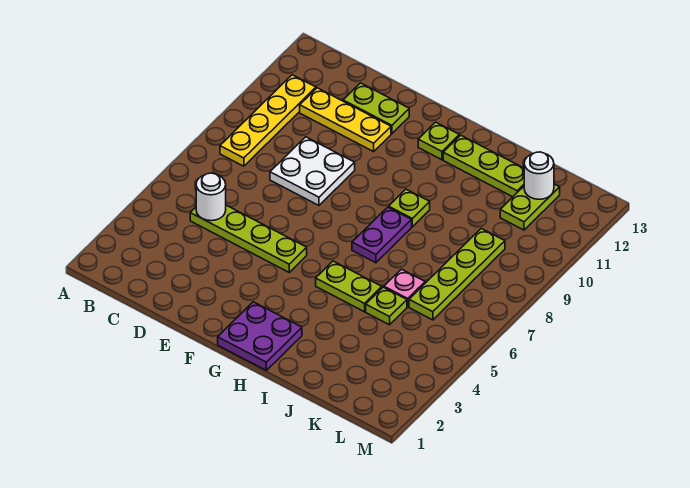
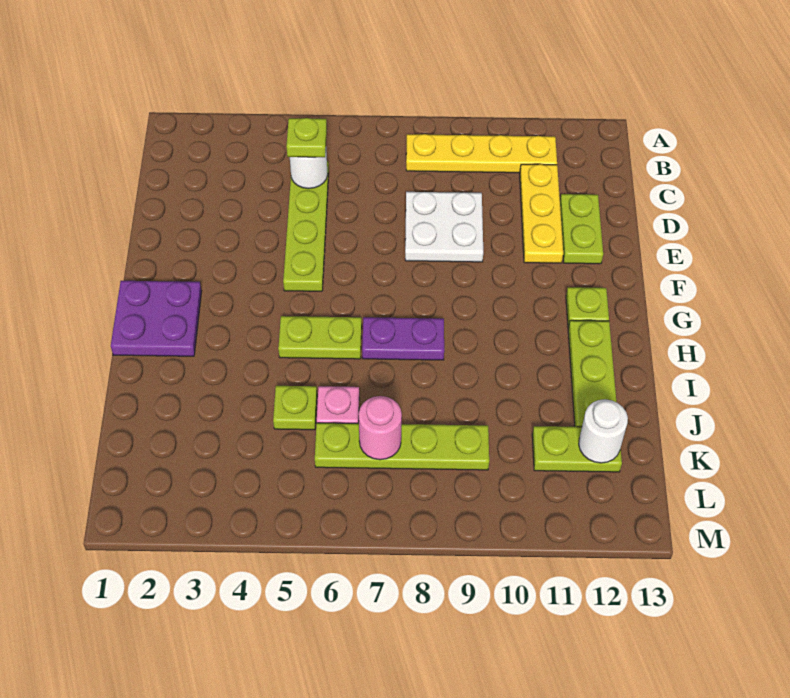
lime plate H5:I5 level 1 -> lime plate H5:H6 level 1
lime plate H9 level 1 -> lime plate C5 level 3
none -> pink round brick K7 level 2

